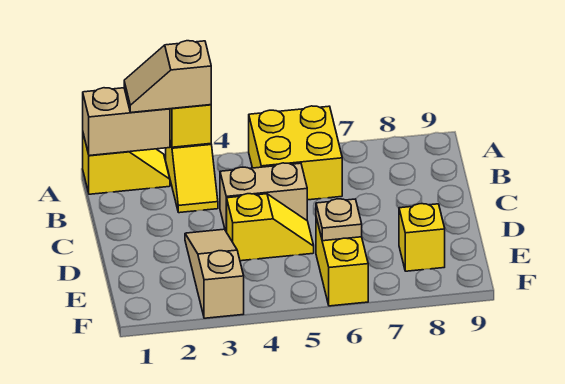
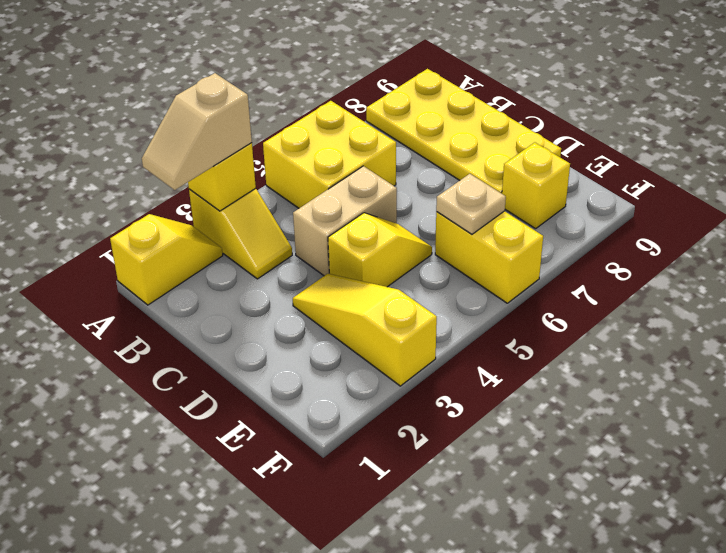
tan brick A1:A2 level 2 -> none
none -> yellow plate A8:D9 level 1
tan slope D3:F3 level 1 top F -> yellow slope D3:F3 level 1 top F

